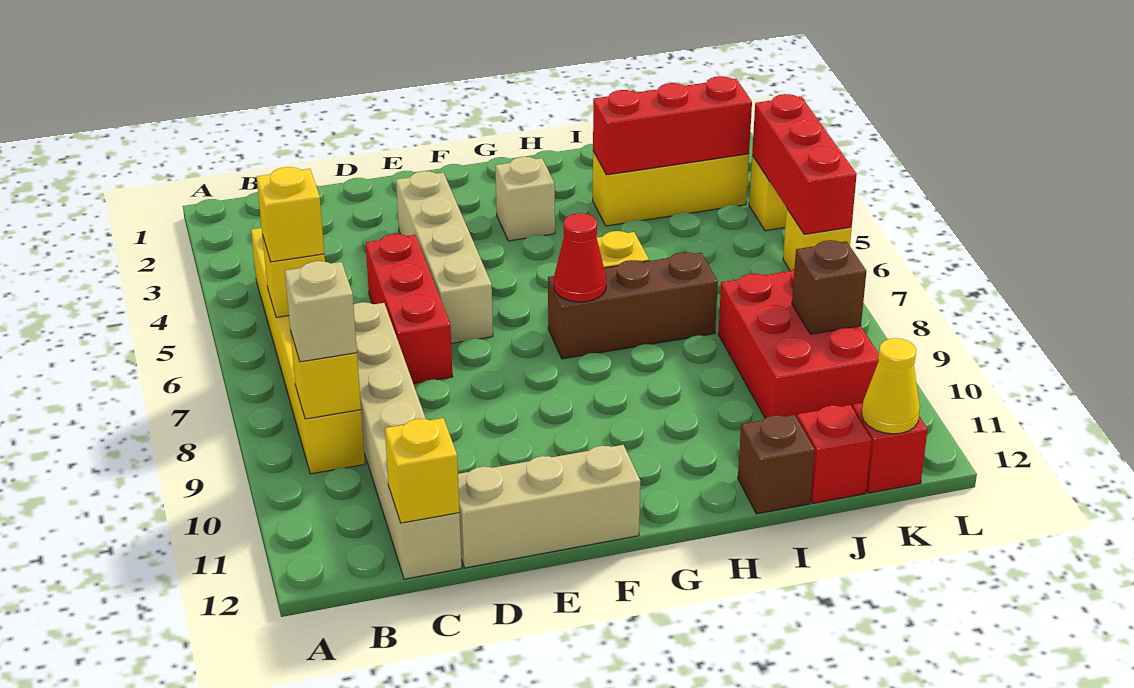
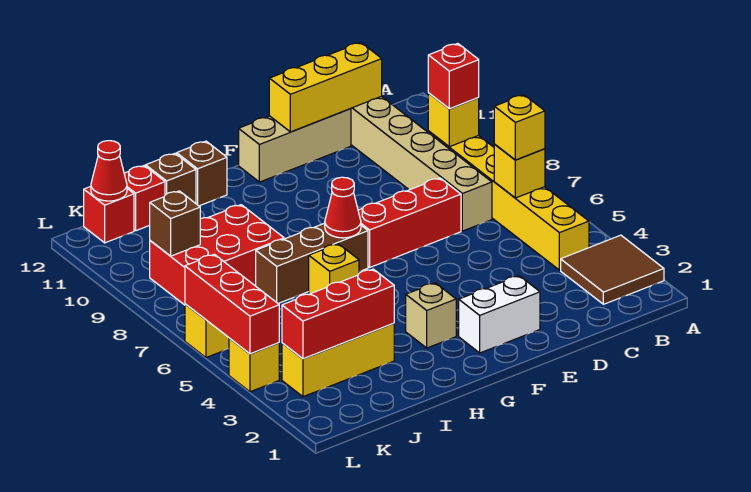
none -> brown tile A2:B3 level 1
tan brick B9 level 3 -> red brick B9 level 3
yellow brick C12 level 2 -> yellow brick C12:E12 level 2
red brick D5:D7 level 1 -> red brick D7:F7 level 1
none -> white brick E2:F2 level 1
tan brick E3:E6 level 1 -> none
none -> brown brick H12 level 1
red brick J8:K10 level 1 -> red brick I8:K9 level 1
yellow cone K12 level 2 -> red cone K12 level 2

